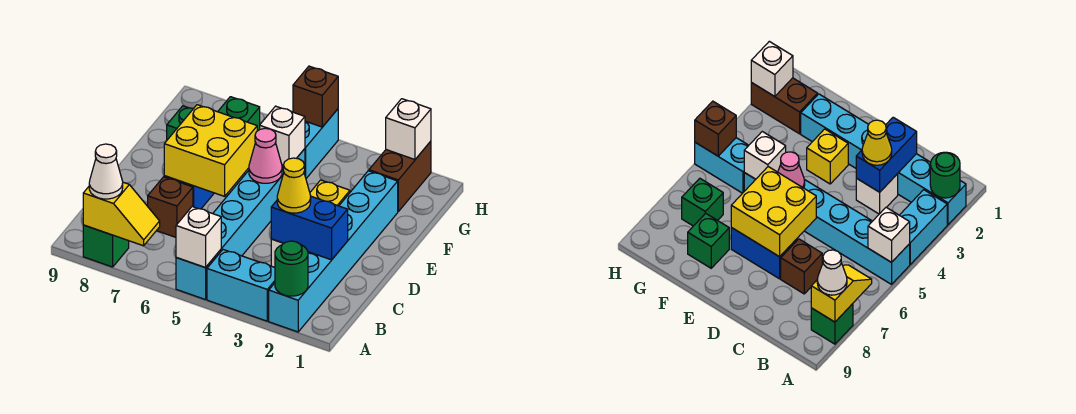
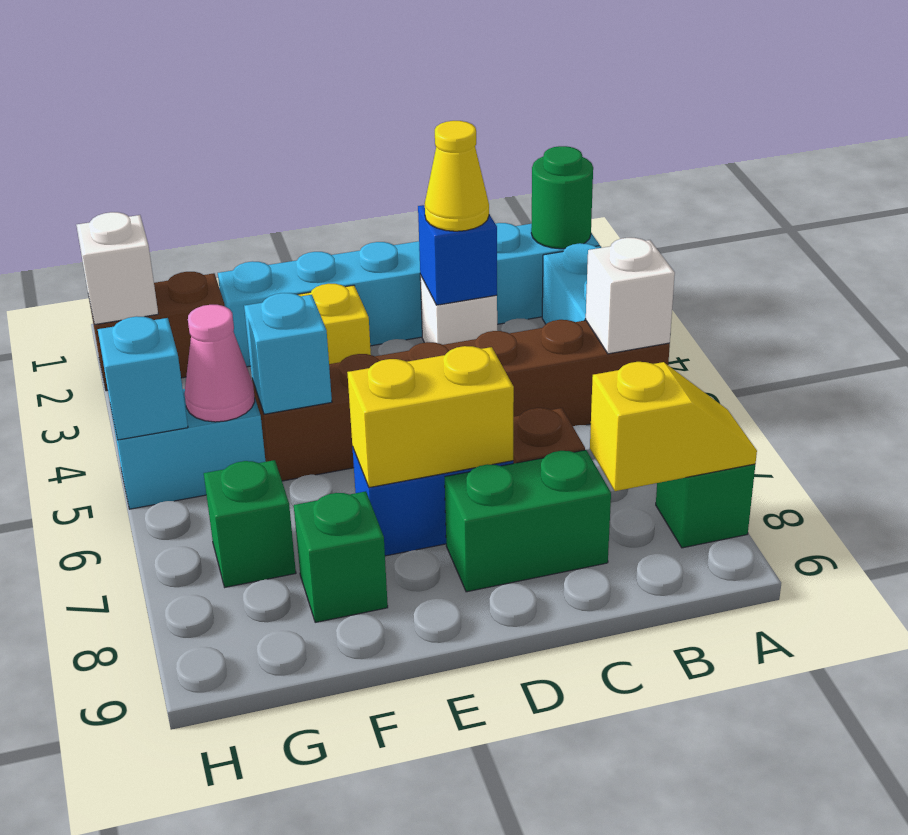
cyan brick A5:F5 level 1 -> brown brick A5:F5 level 1
yellow slope A7:A8 level 2 top 8 -> yellow slope A8:B8 level 2 top B
white cone A8 level 3 -> none
blue brick C2:C3 level 2 -> blue brick C3 level 2
none -> green brick C8:D8 level 1
yellow brick D6:E7 level 2 -> yellow brick D7:E7 level 2
pink cone E5 level 2 -> pink cone G5 level 2
white brick F5 level 2 -> cyan brick F5 level 2
brown brick H5 level 2 -> cyan brick H5 level 2

